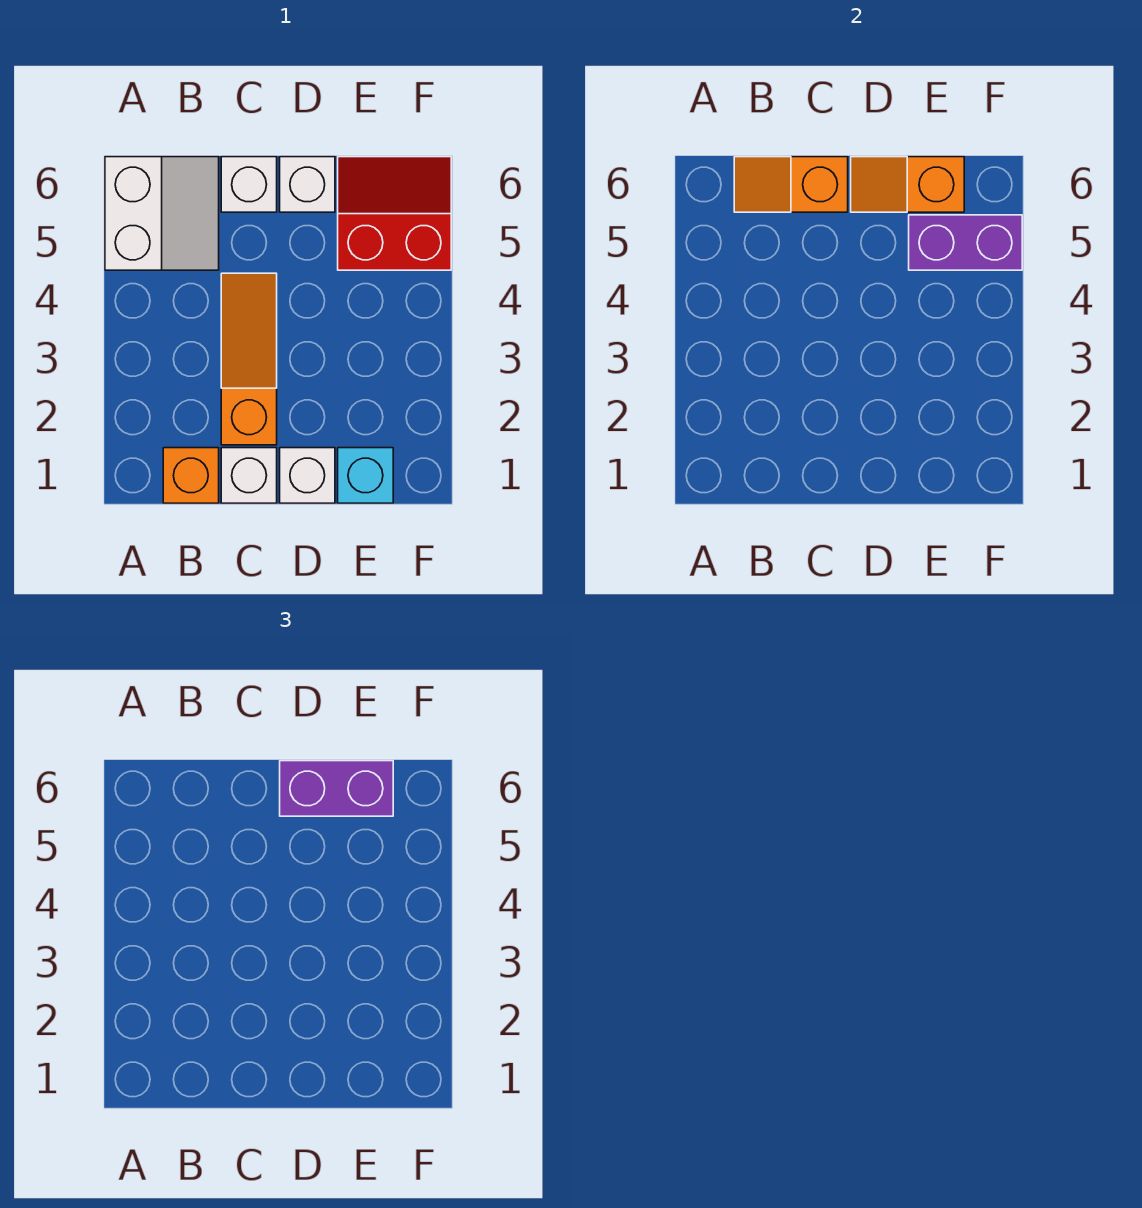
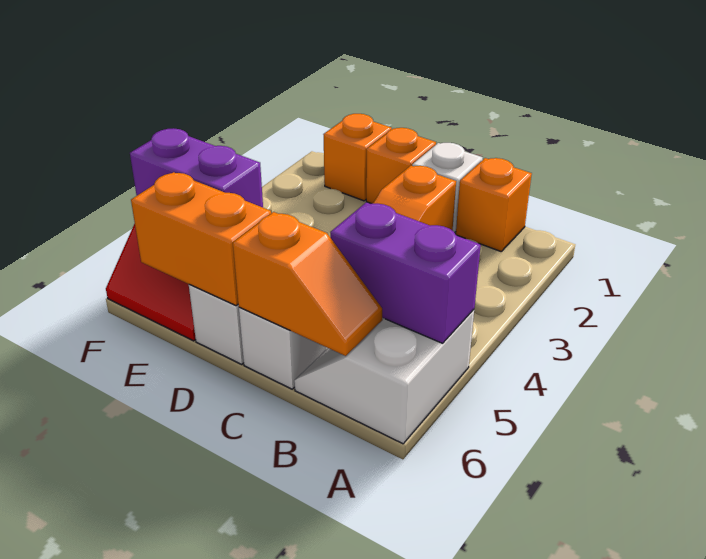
white brick D1 level 1 -> orange brick D1 level 1
orange slope D6:E6 level 2 top E -> orange brick D6:E6 level 2
purple brick D6:E6 level 3 -> purple brick A5:B5 level 2
cyan brick E1 level 1 -> orange brick E1 level 1

